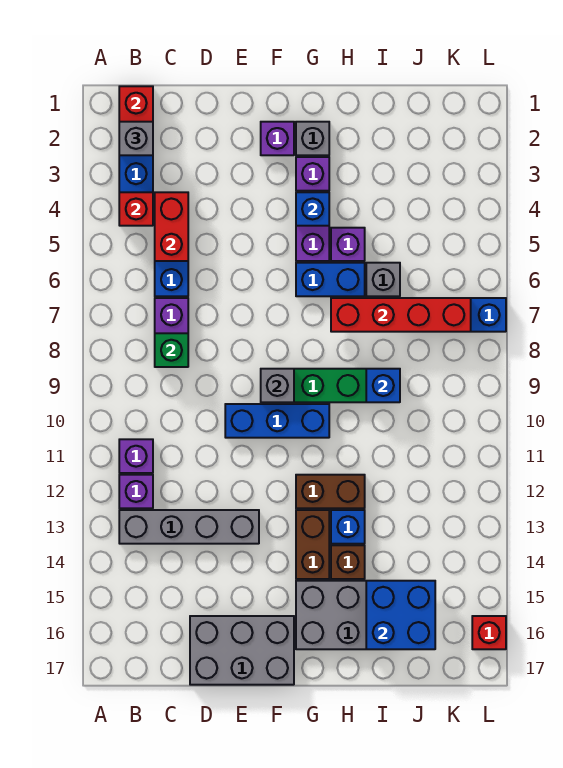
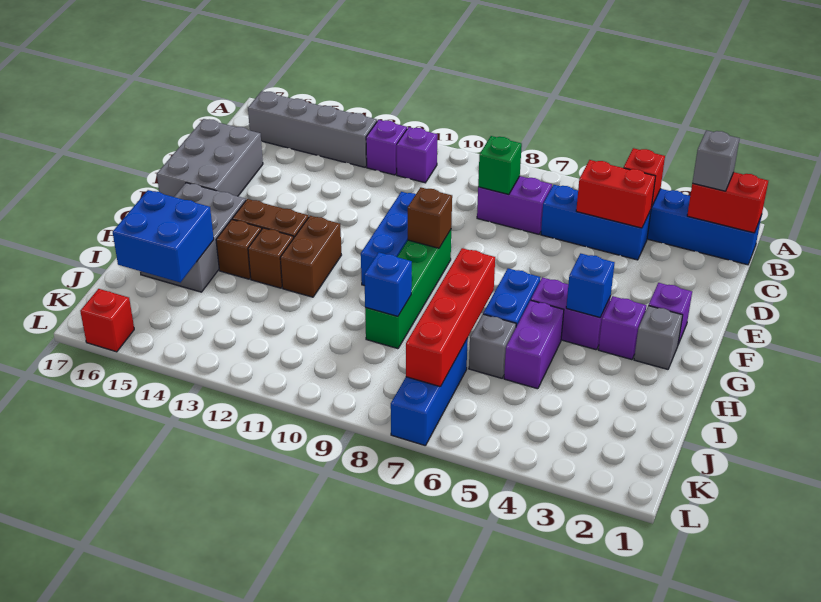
grey brick B13:E13 level 1 -> grey brick B13:B16 level 1
grey brick F9 level 2 -> brown brick F9 level 2
purple brick H5 level 1 -> purple brick H5:I5 level 1
blue brick H13 level 1 -> brown brick H13 level 1

